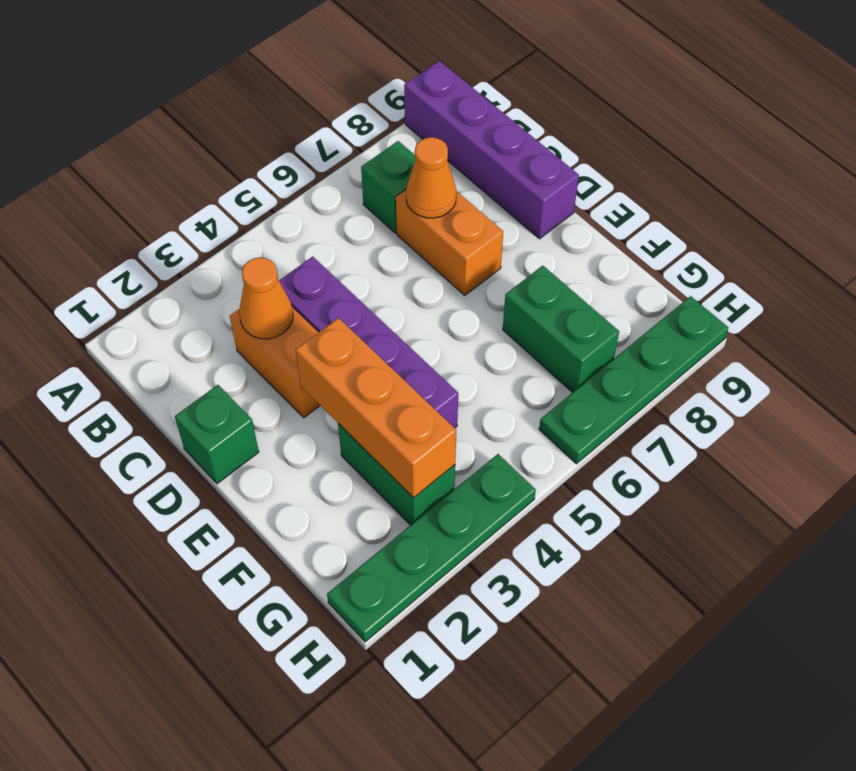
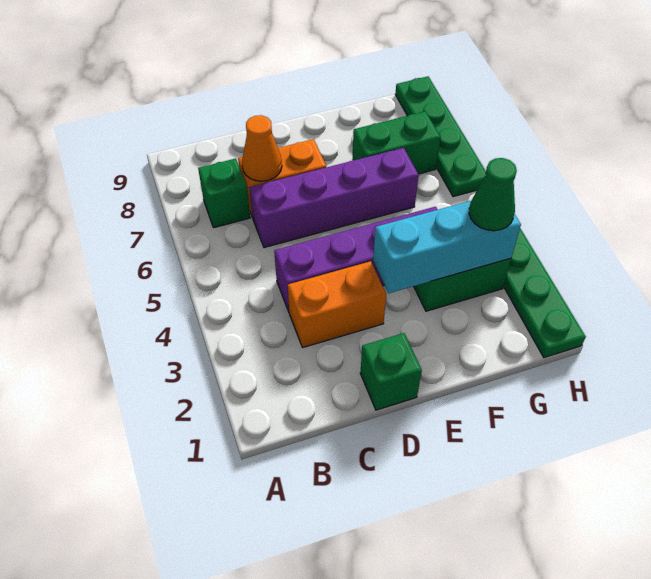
purple brick A9:D9 level 1 -> purple brick C6:F6 level 1
orange cone C3 level 2 -> none
orange brick E3:G3 level 2 -> cyan brick E3:G3 level 2
none -> green cone G3 level 3

